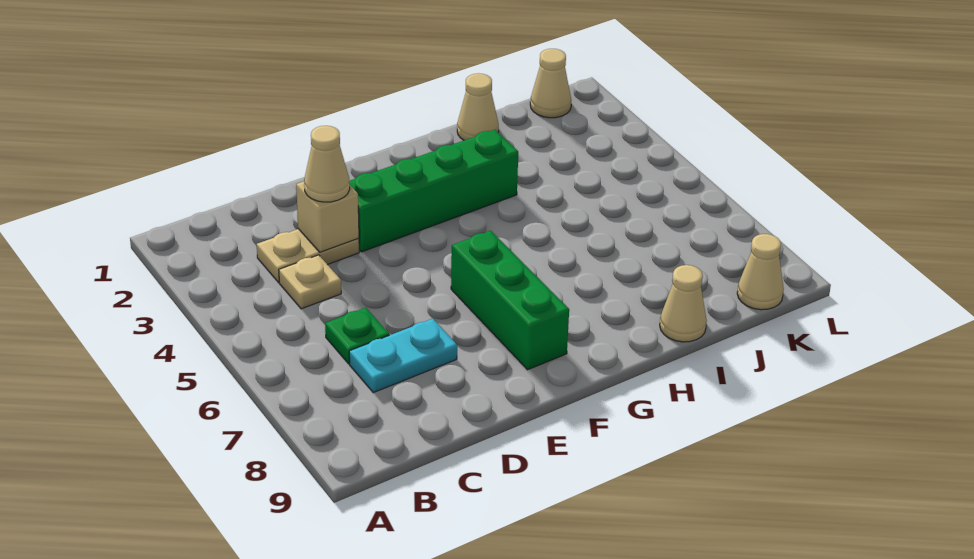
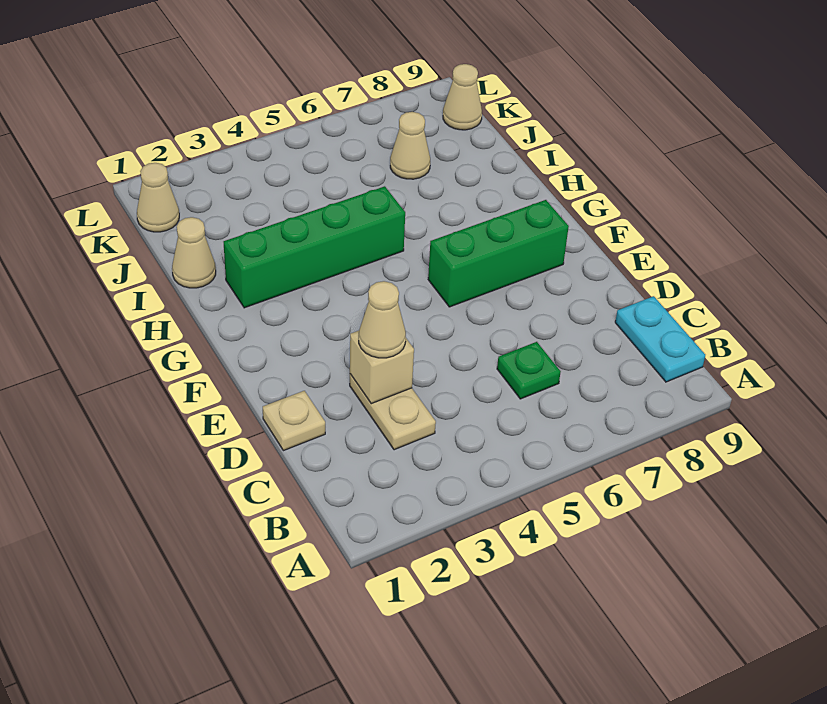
tan plate C4 level 1 -> tan plate D1 level 1
cyan plate C7:D7 level 1 -> cyan plate B9:C9 level 1
green brick E3:H3 level 1 -> green brick H2:H5 level 1
tan cone I9 level 1 -> tan cone J7 level 1

